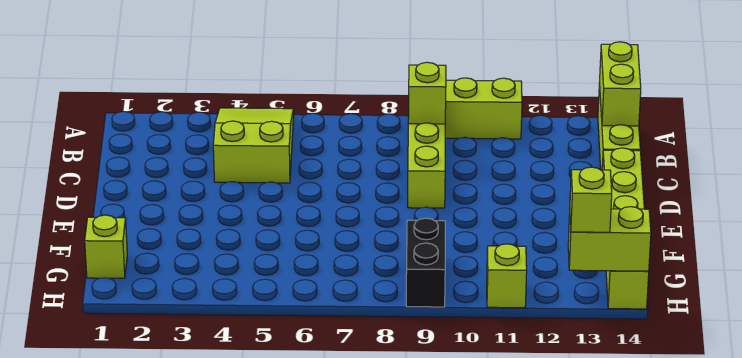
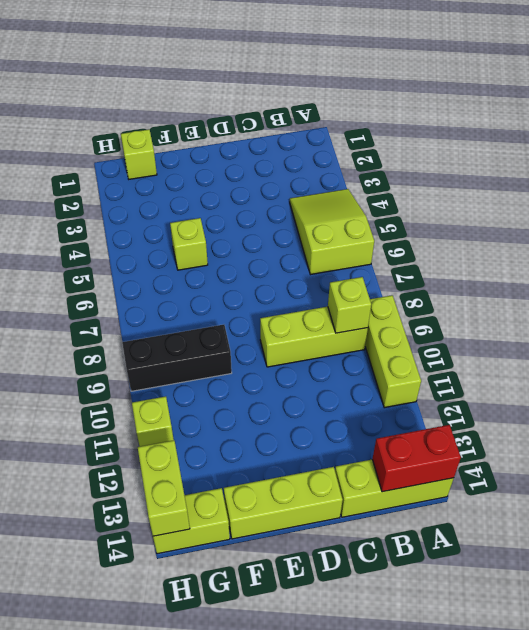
lime slope A4:C5 level 1 top C -> lime slope A4:B6 level 1 top 6
lime brick A14:B14 level 2 -> red brick A14:B14 level 2
black brick G9:H9 level 1 -> black brick F9:H9 level 1
lime brick H13 level 3 -> lime brick F5 level 1

